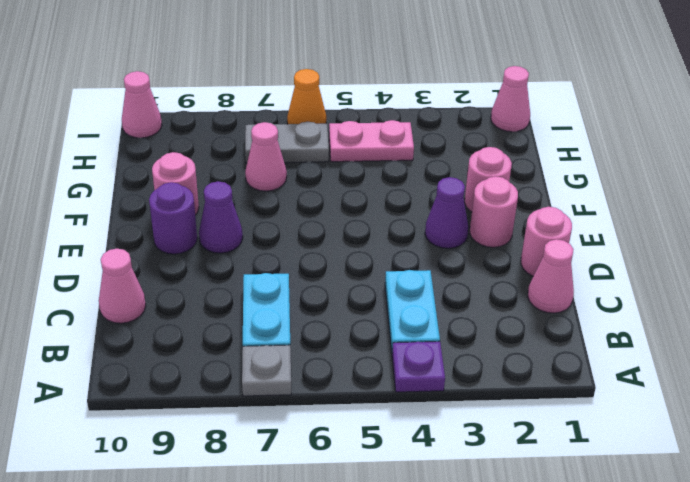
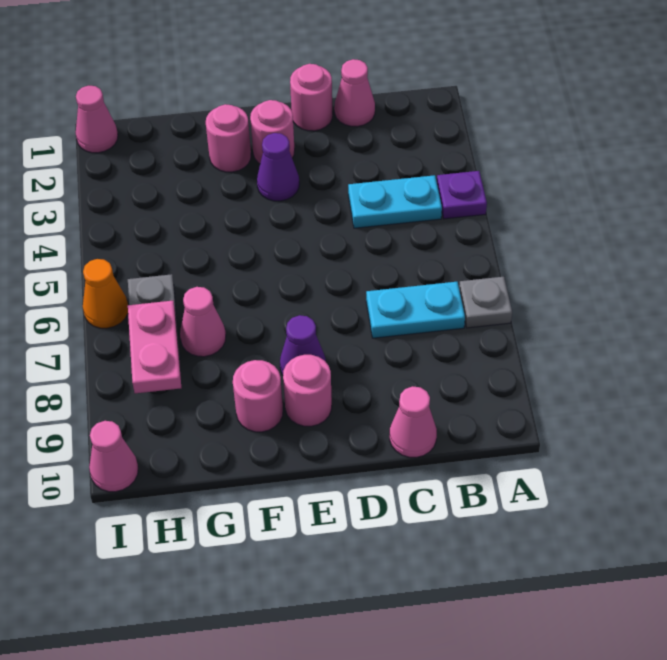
purple round brick E9 level 1 -> pink round brick E9 level 1
pink plate H4:H5 level 1 -> pink plate H7:H8 level 2

